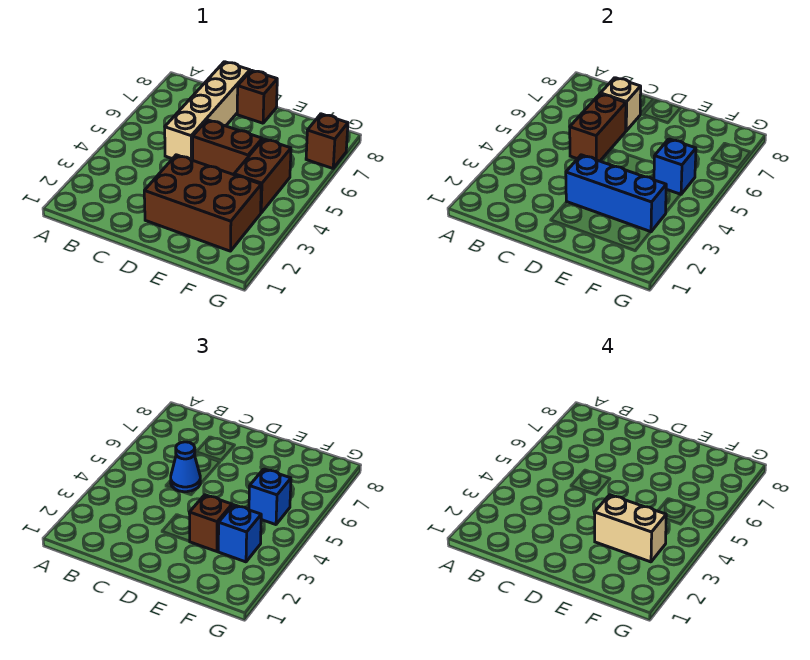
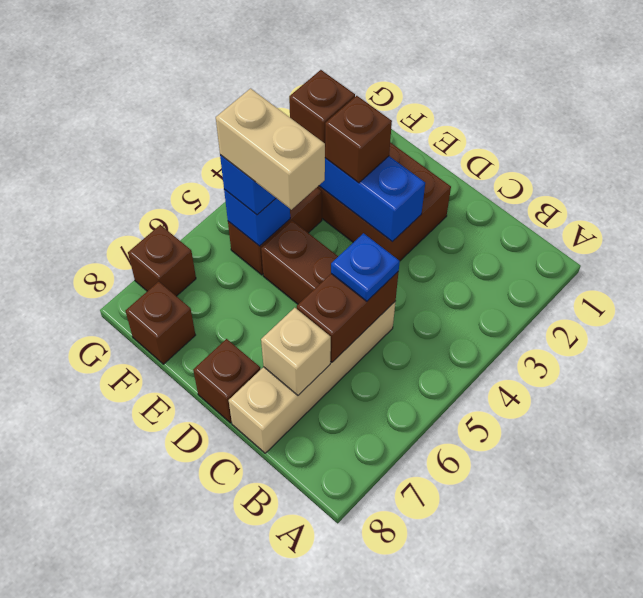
blue cone C5 level 3 -> blue plate C5 level 3
tan brick E3:F3 level 4 -> tan brick E5:F5 level 4
blue brick F3 level 3 -> brown brick F3 level 3
none -> brown brick F8 level 1

